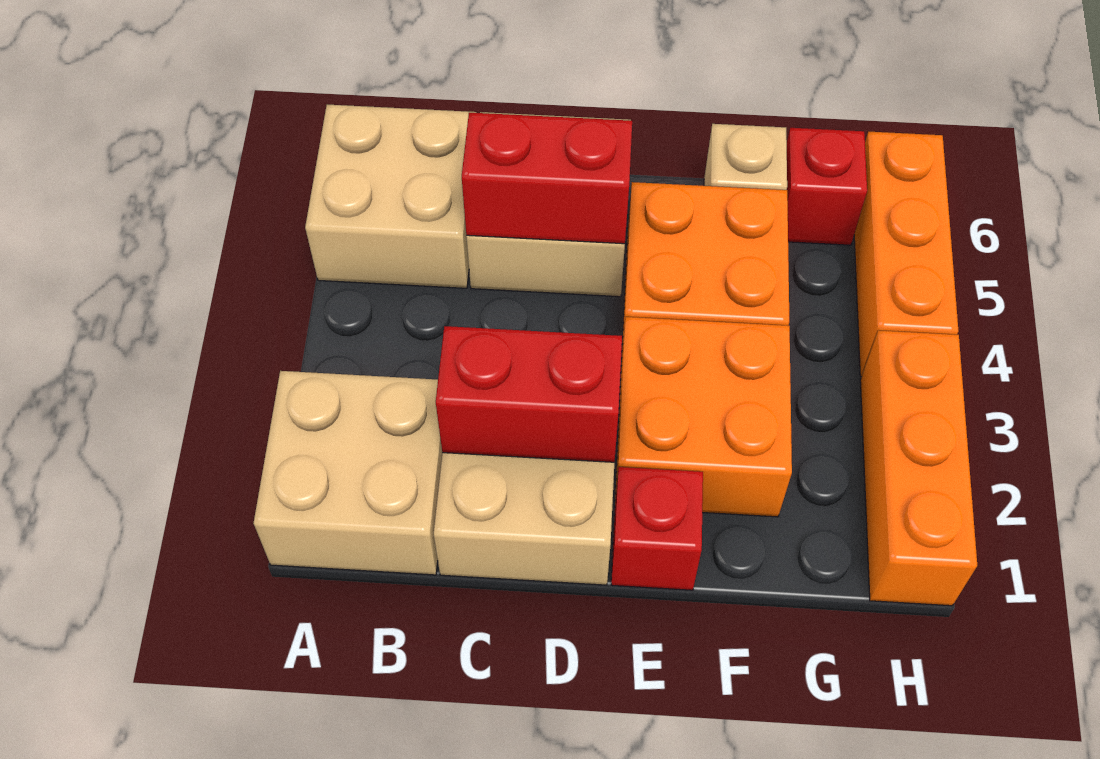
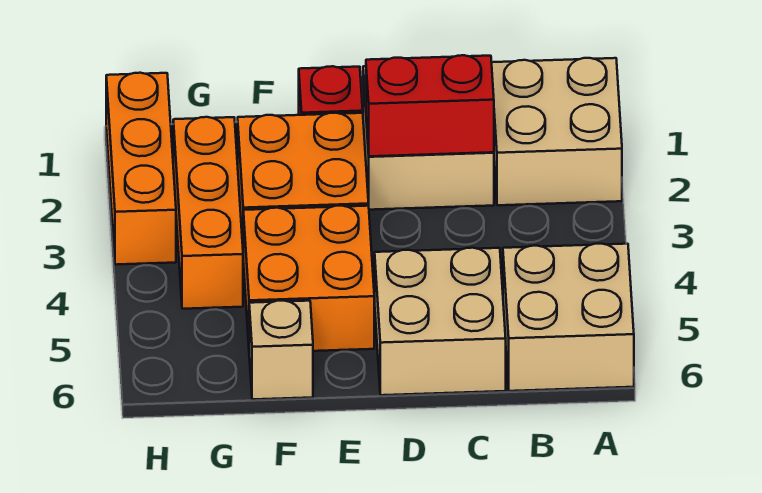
red brick C5:D5 level 2 -> none
red brick G6 level 1 -> none
orange brick H4:H6 level 1 -> orange brick G2:G4 level 1

